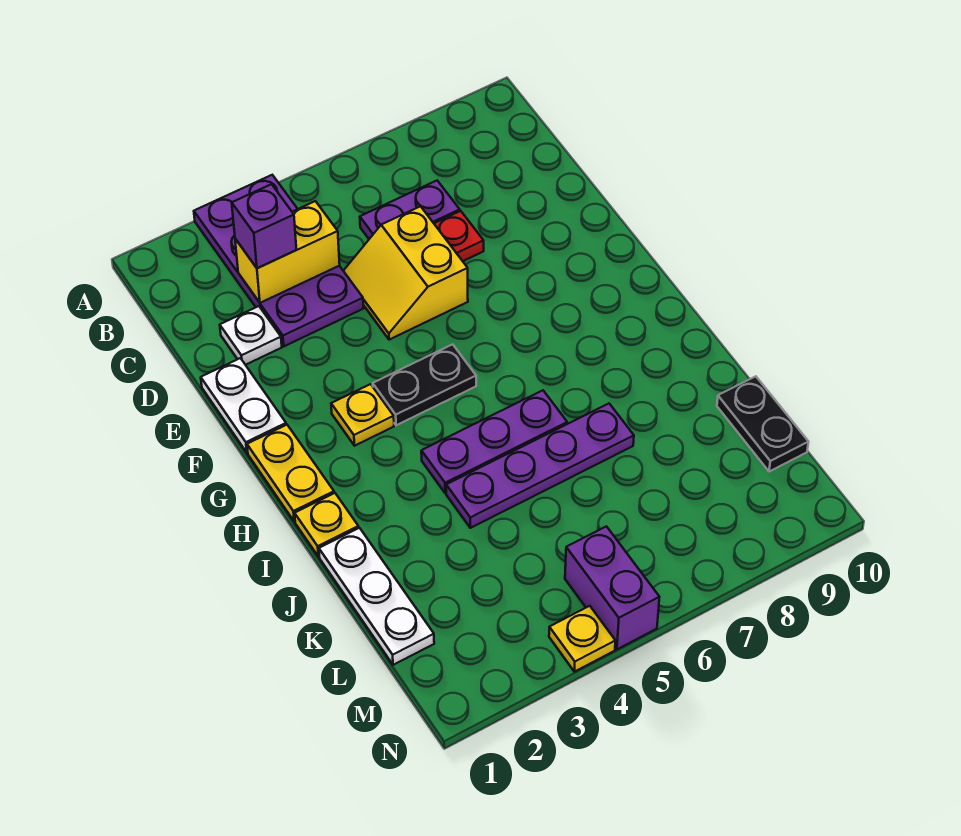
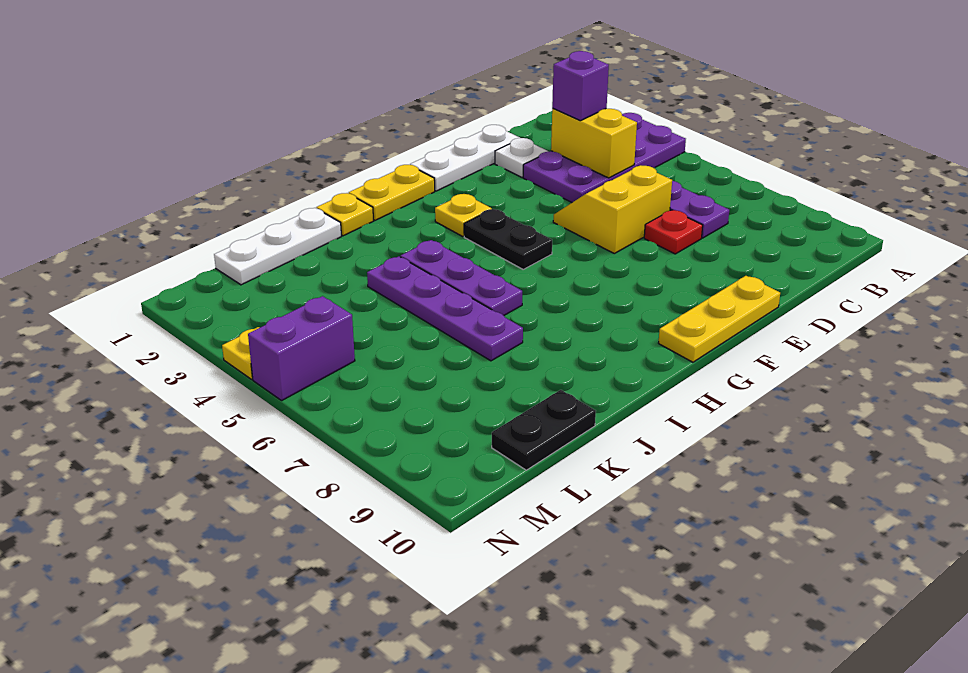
white plate E1:F1 level 1 -> white plate D1:F1 level 1
none -> yellow plate E10:G10 level 1

